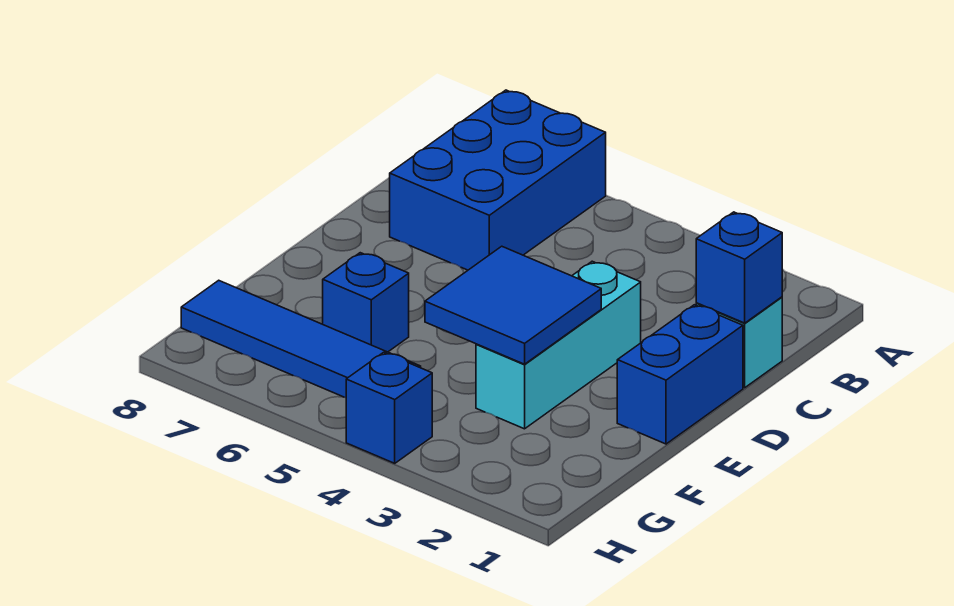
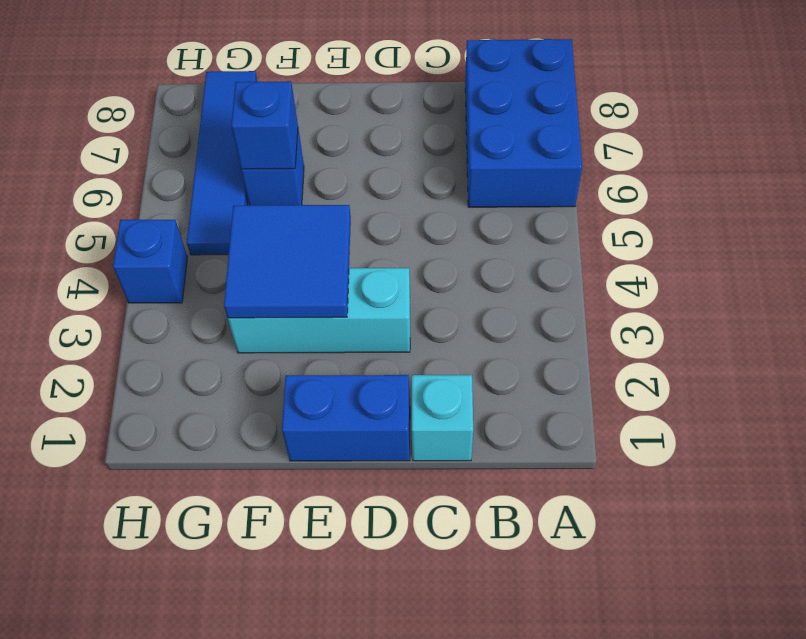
blue brick A6:C7 level 1 -> blue brick A6:B8 level 1
blue brick C1 level 2 -> blue brick F6 level 2

